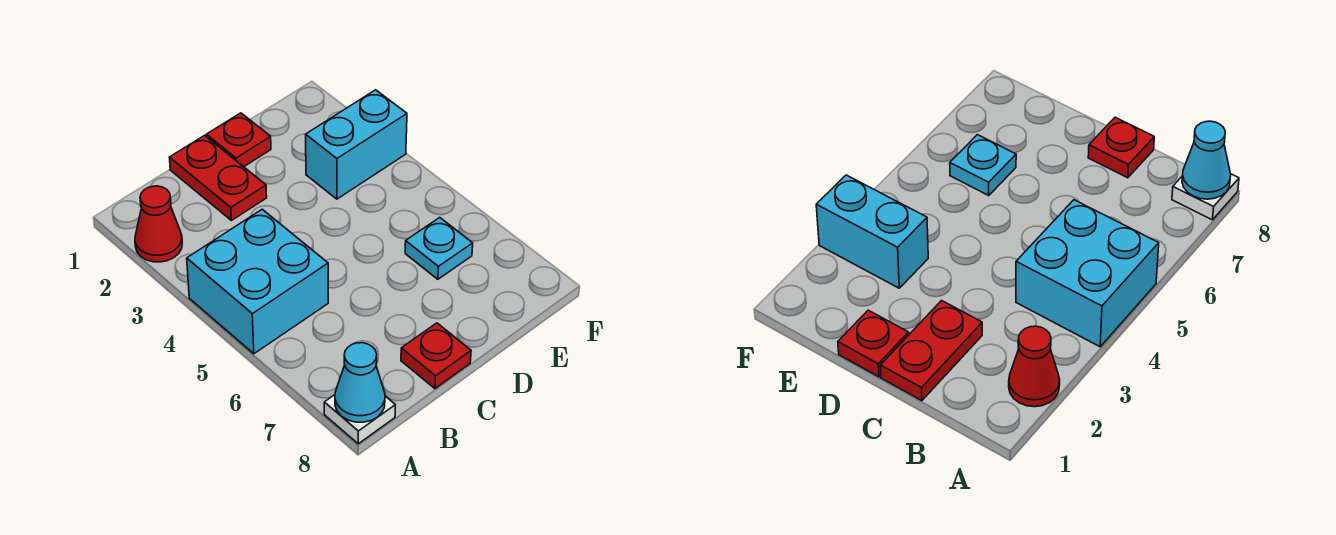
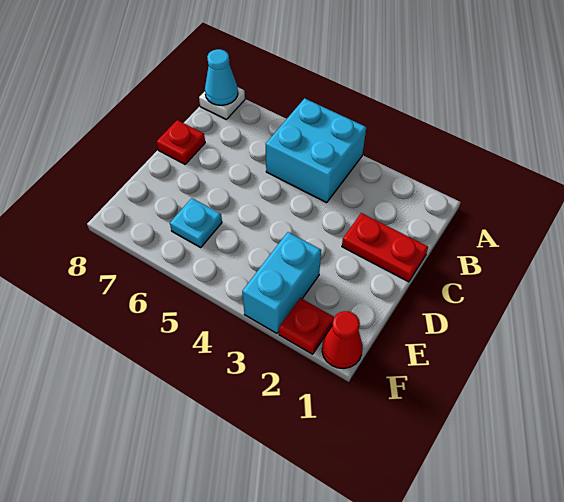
red cone A2 level 1 -> red cone F1 level 1
red plate D1 level 1 -> red plate F2 level 1

